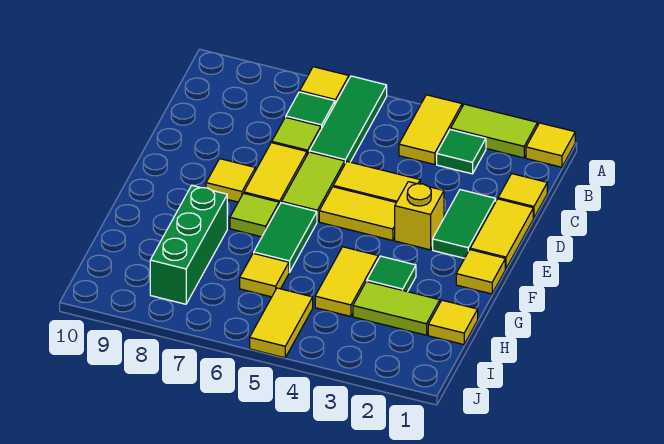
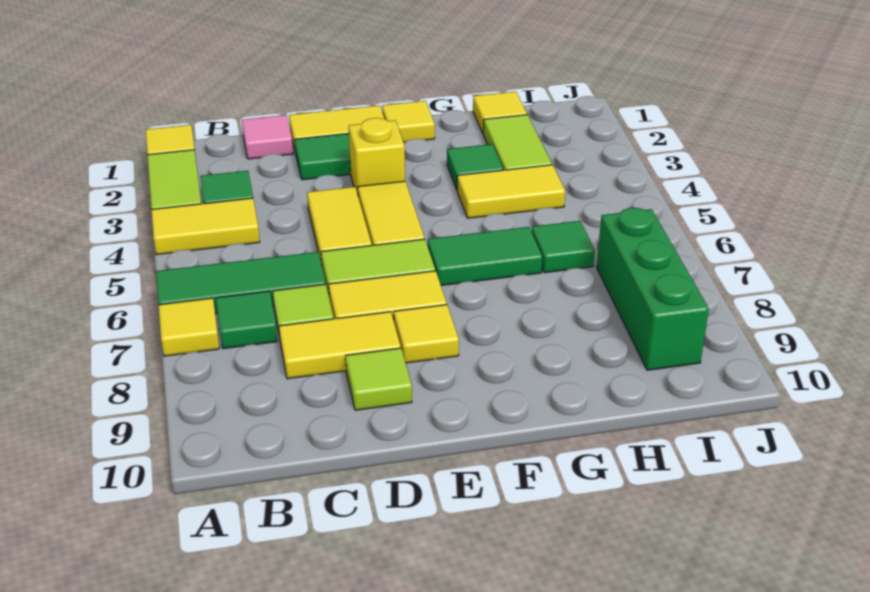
yellow tile C1 level 1 -> pink tile C1 level 1
lime tile F7 level 1 -> lime tile D9 level 1
green brick G8:I8 level 1 -> green brick I7:I9 level 1
yellow tile H6 level 1 -> green tile H6 level 1
yellow tile I5:J5 level 1 -> yellow tile C8:D8 level 1

